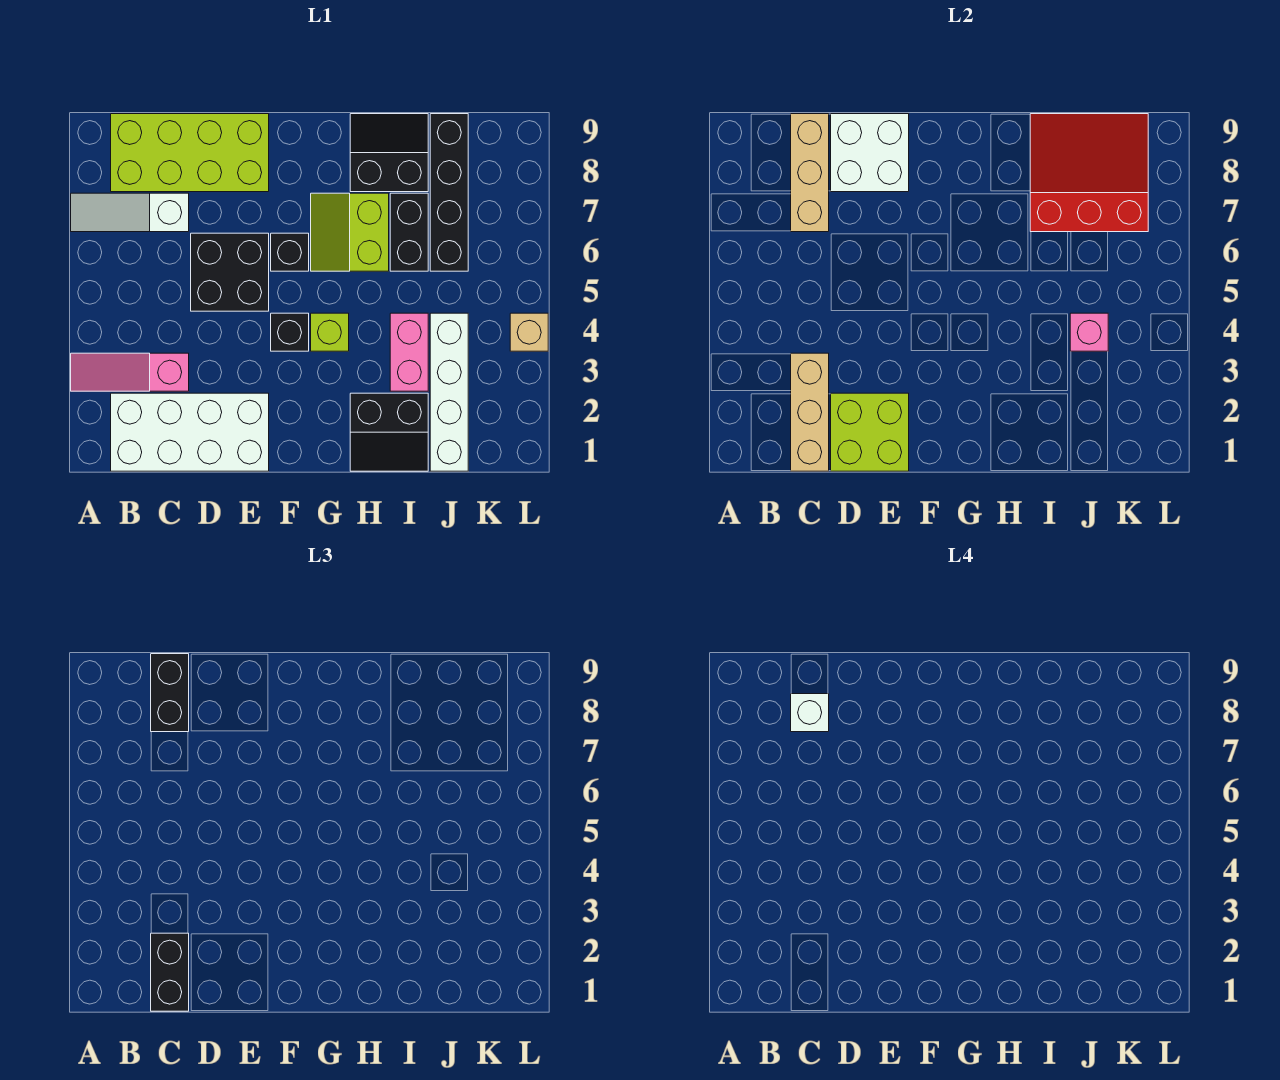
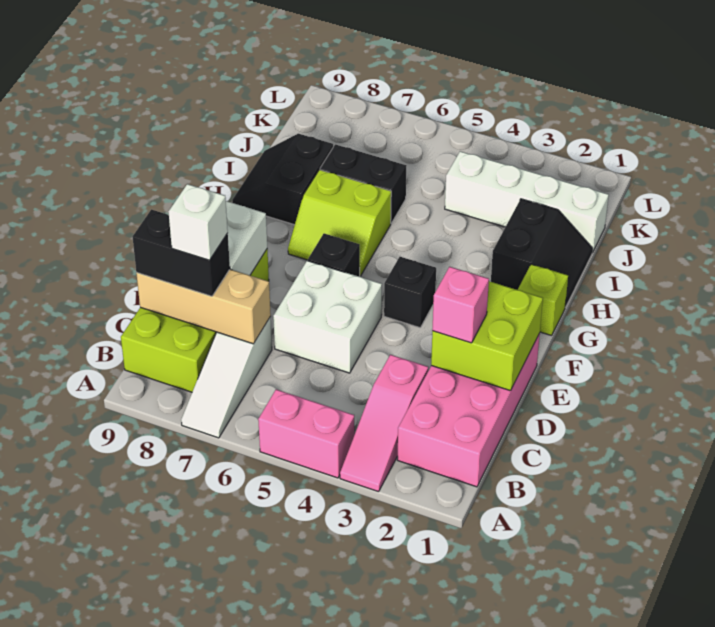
white brick B1:E2 level 1 -> pink brick B1:E2 level 1
tan brick C1:C3 level 2 -> none
black brick C1:C2 level 3 -> none
black brick D5:E6 level 1 -> white brick D5:E6 level 1
lime brick G4 level 1 -> lime brick G1 level 1
pink brick I3:I4 level 1 -> pink brick A4:A5 level 1
red slope I7:K9 level 2 top 7 -> none
pink brick J4 level 2 -> pink brick D2 level 3
black brick J6:J9 level 1 -> none
tan brick L4 level 1 -> none

